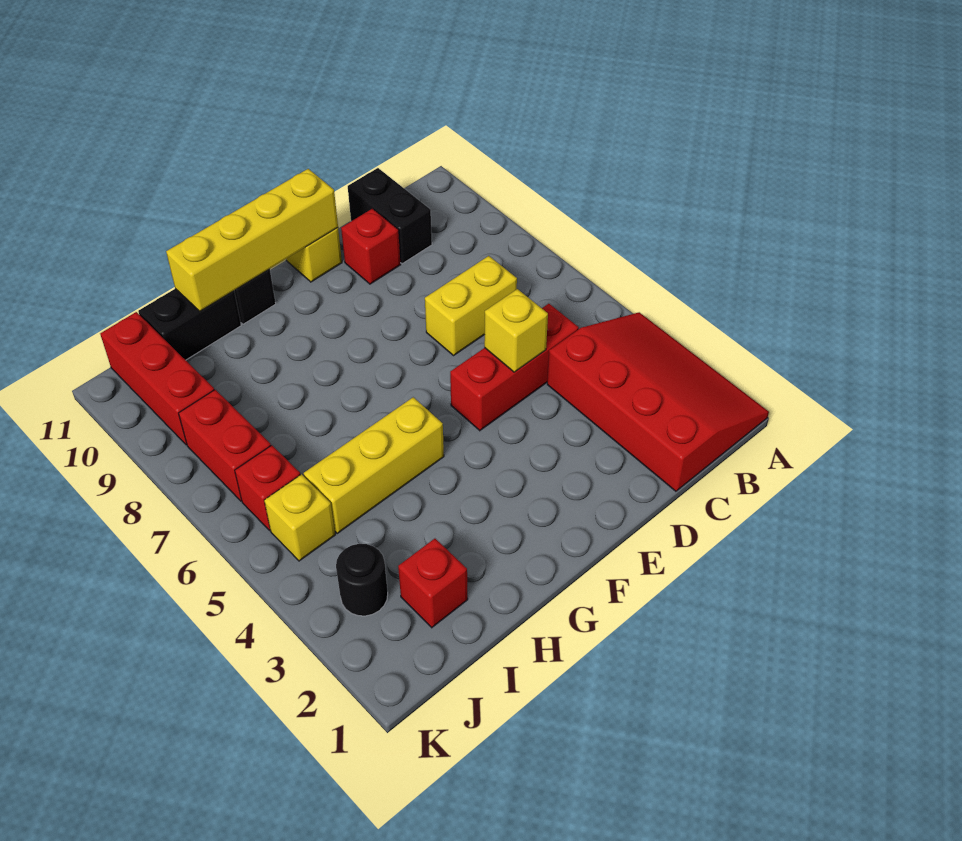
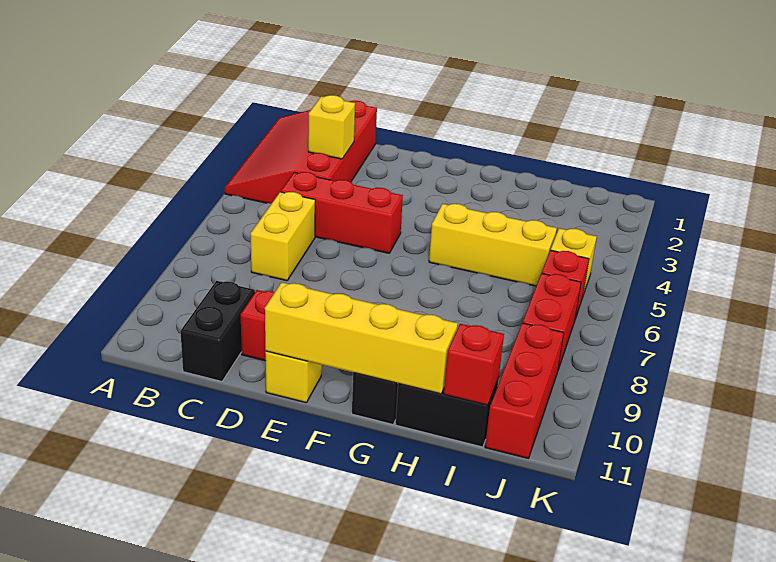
yellow brick C7:D7 level 1 -> yellow brick C6:C7 level 1
yellow brick D5 level 2 -> yellow brick C3 level 2
red brick I2 level 1 -> red brick I11 level 2
black round brick J3 level 1 -> none

